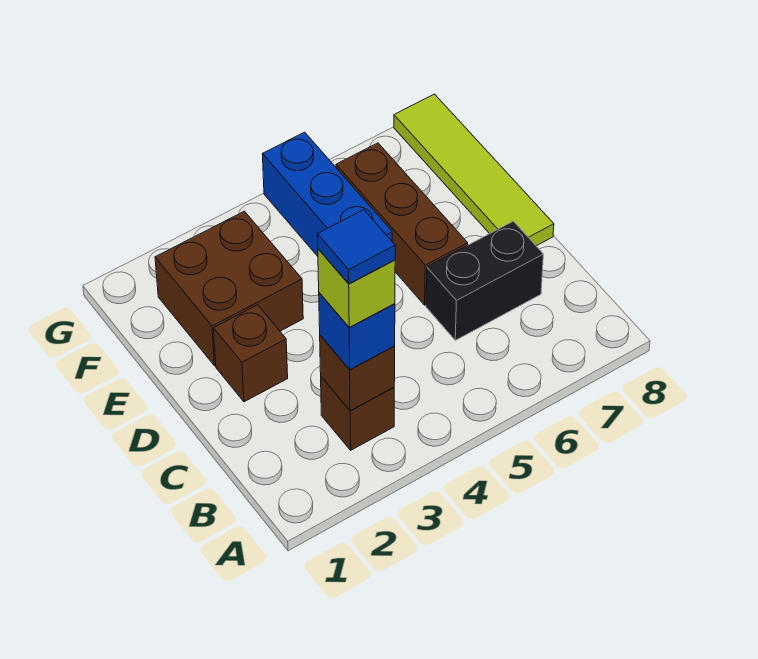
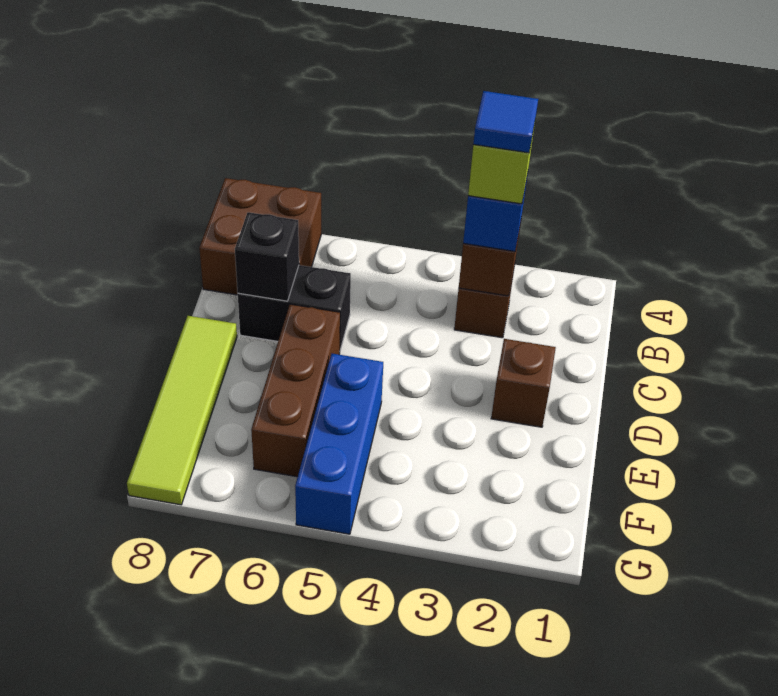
none -> black brick C7 level 2
brown brick E2:F3 level 1 -> brown brick A7:B8 level 1

